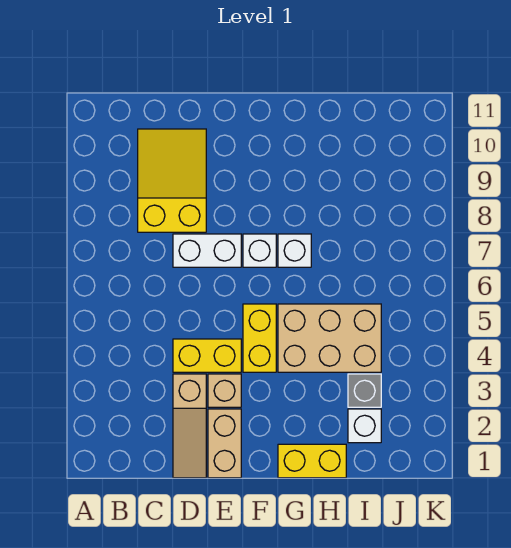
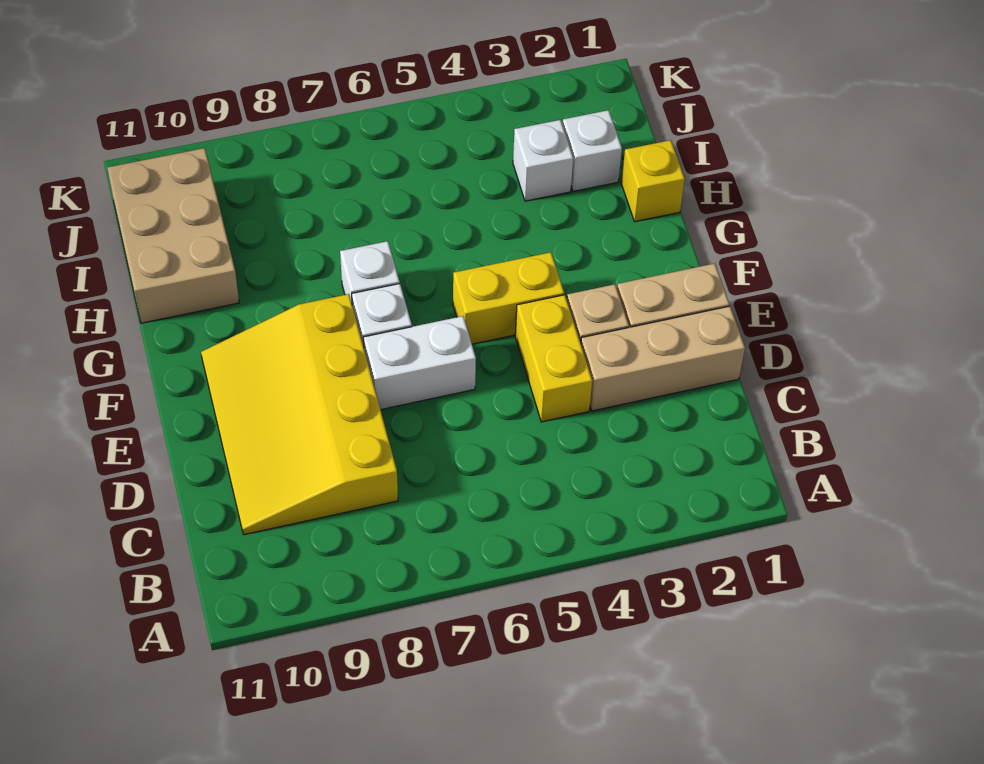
yellow slope C8:D10 level 1 top 8 -> yellow slope C8:F10 level 1 top 8
tan slope D1:D3 level 1 top 3 -> tan brick D1:D3 level 1
white brick D7:E7 level 1 -> white brick E6:E7 level 1
yellow brick G1:H1 level 1 -> yellow brick H1 level 1
tan brick G4:I5 level 1 -> tan brick H10:J11 level 1
grey brick I3 level 1 -> white brick I3 level 1

